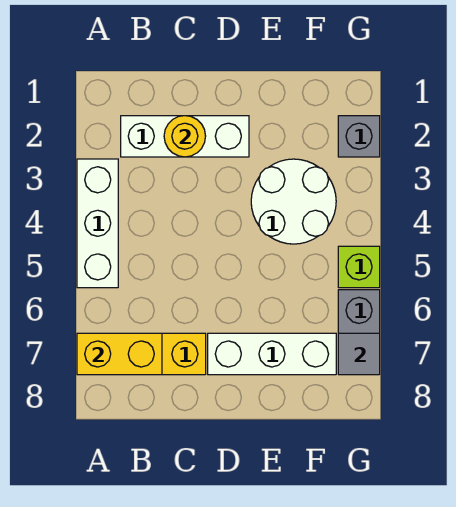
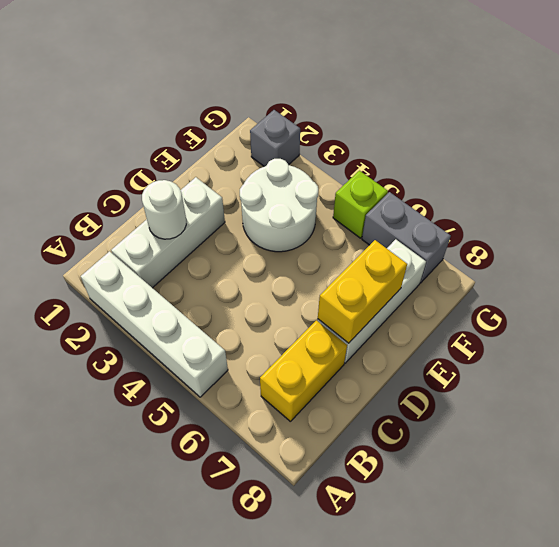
white brick A3:A5 level 1 -> white brick A2:A5 level 1
yellow brick A7:B7 level 2 -> yellow brick D7:E7 level 2
yellow round brick C2 level 2 -> white round brick C2 level 2
grey tile G7 level 2 -> none

